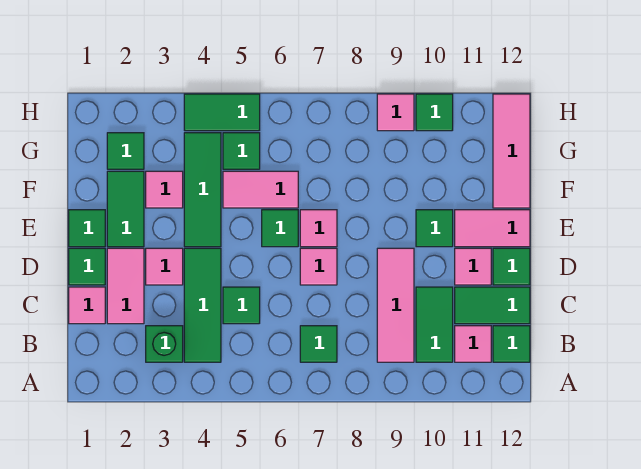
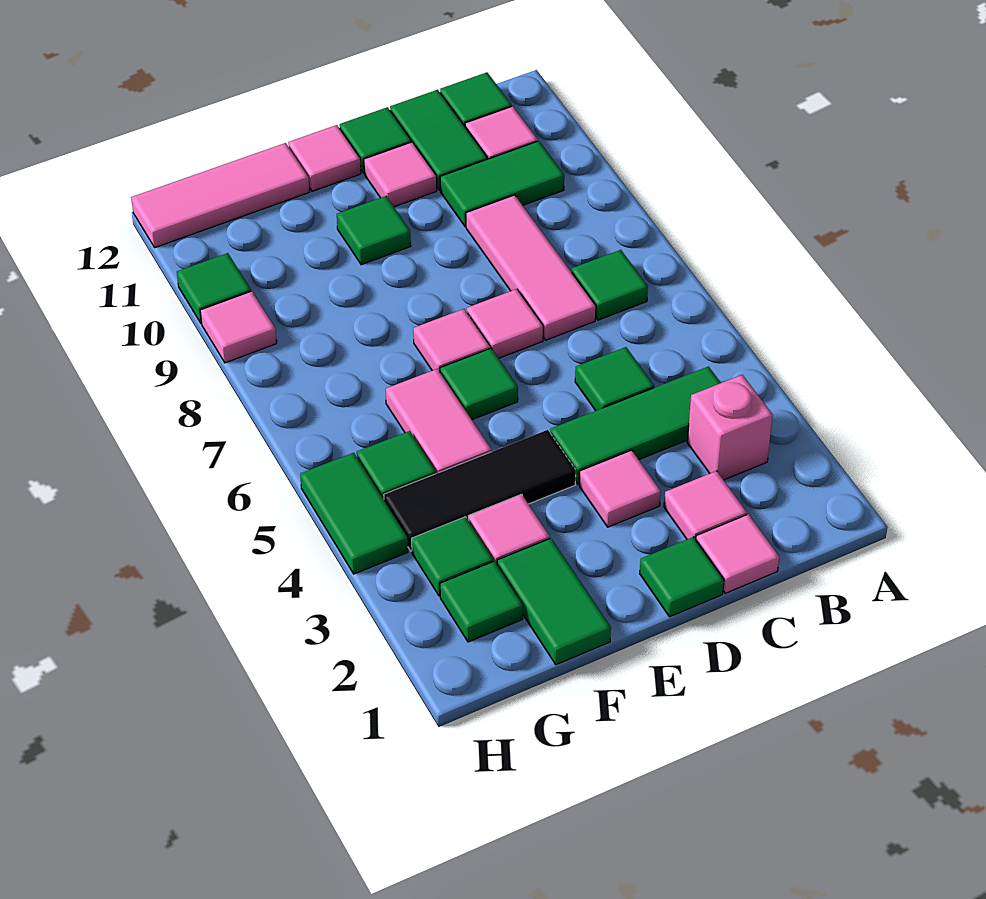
green brick B3 level 1 -> pink brick B3 level 1
pink tile B9:D9 level 1 -> pink tile C7:C9 level 1
pink tile C2:D2 level 1 -> pink tile C2 level 1
green tile E1 level 1 -> green tile G3 level 1
green tile E2:F2 level 1 -> green tile F1:F2 level 1
green tile E4:G4 level 1 -> black tile E4:G4 level 1
pink tile E11:E12 level 1 -> pink tile E12 level 1

